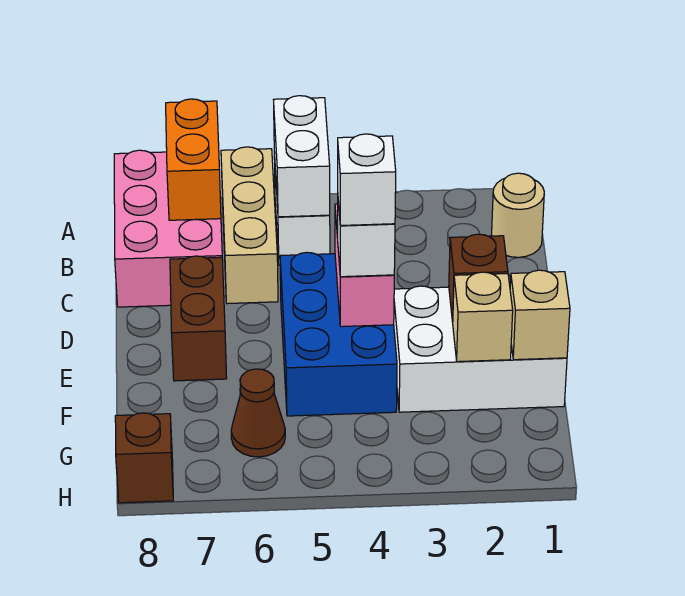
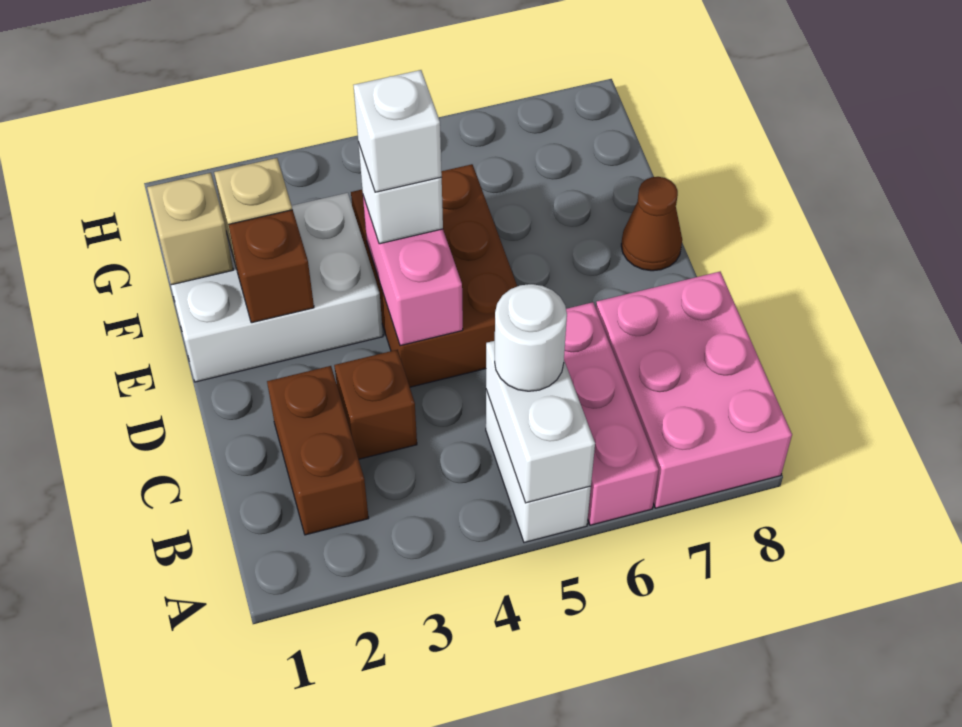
tan brick A6:C6 level 1 -> pink brick A6:C6 level 1
orange brick A7:B7 level 2 -> none
tan round brick B1 level 1 -> none
none -> white round brick B5 level 3
blue brick D4:F5 level 1 -> brown brick D4:F5 level 1
brown brick D7:E7 level 1 -> brown brick B2:C2 level 1
brown cone G6 level 1 -> brown cone E8 level 1
brown brick H8 level 1 -> brown brick C3 level 1

